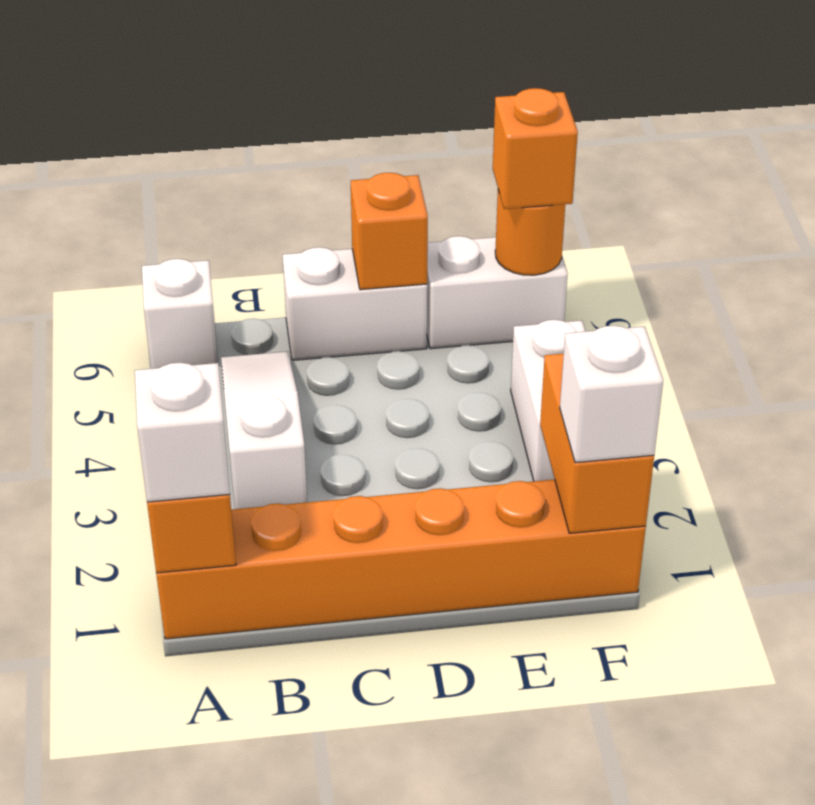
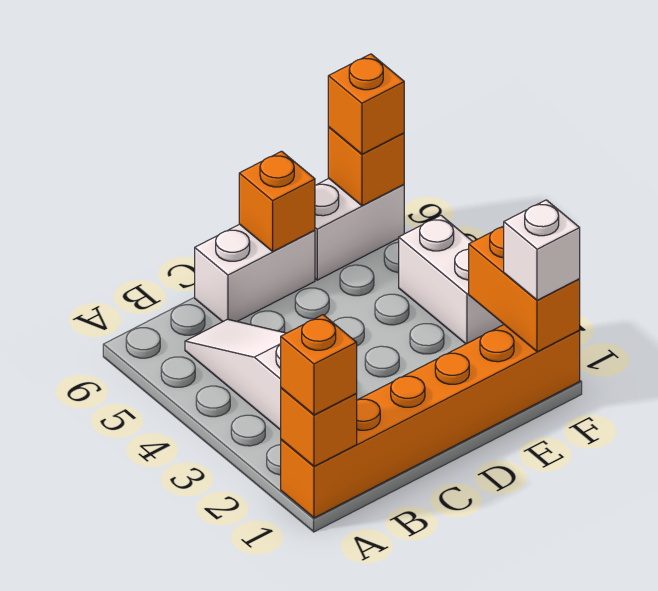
white brick A1 level 3 -> orange brick A1 level 3
white brick A6 level 1 -> none
orange round brick F6 level 2 -> orange brick F6 level 2

